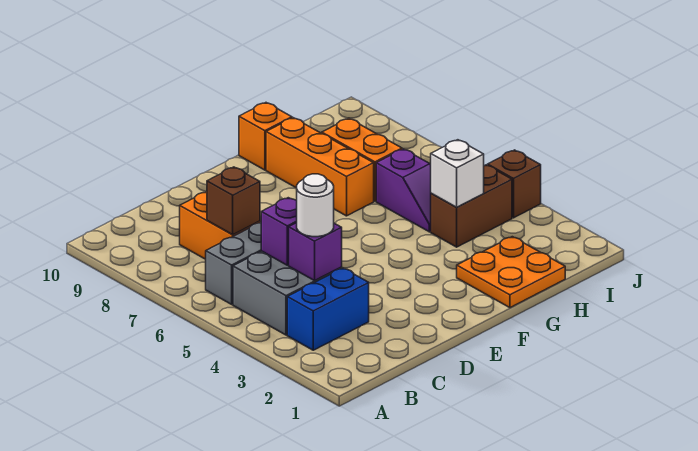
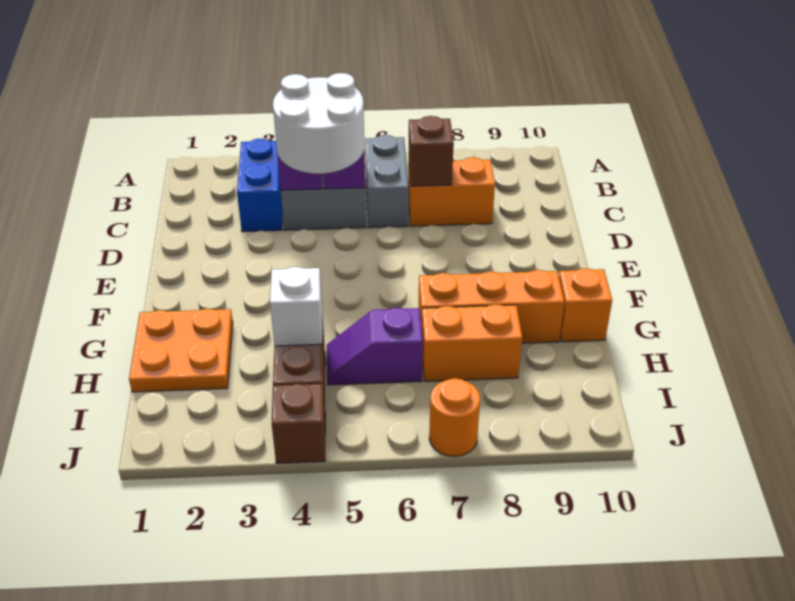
white round brick C4 level 3 -> white round brick C4:D5 level 3
none -> orange round brick J7 level 1

